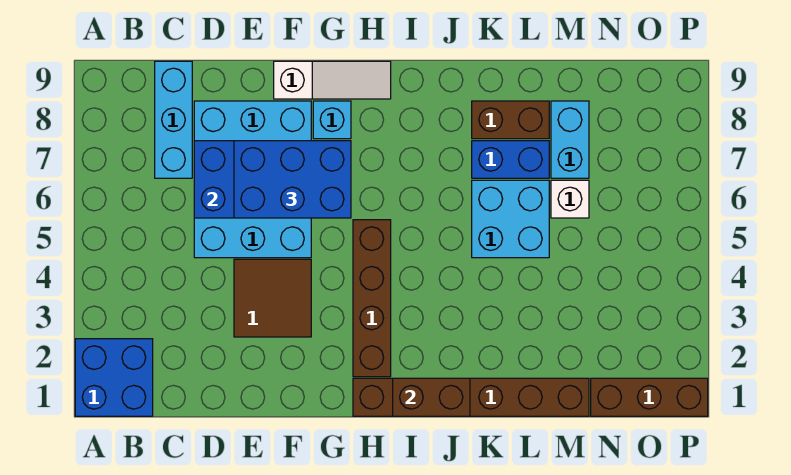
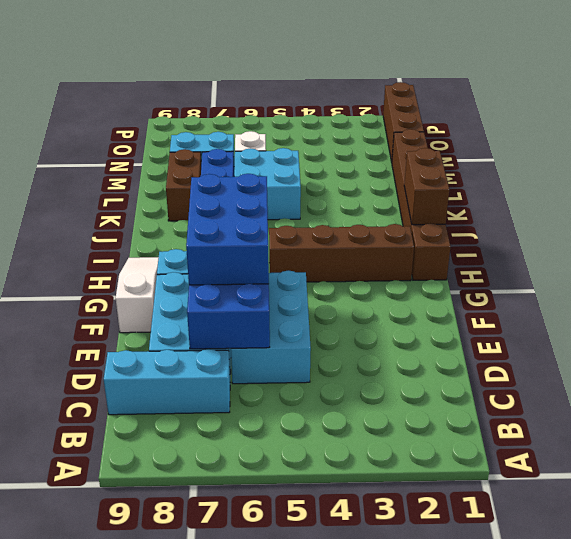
blue brick A1:B2 level 1 -> none
brown tile E3:F4 level 1 -> none

